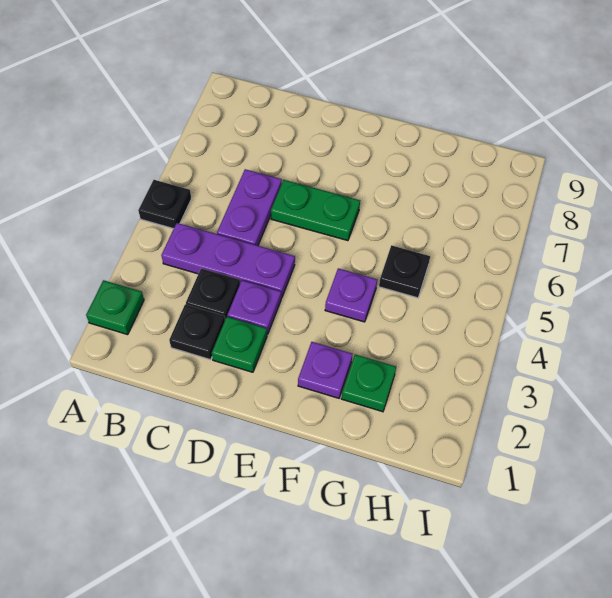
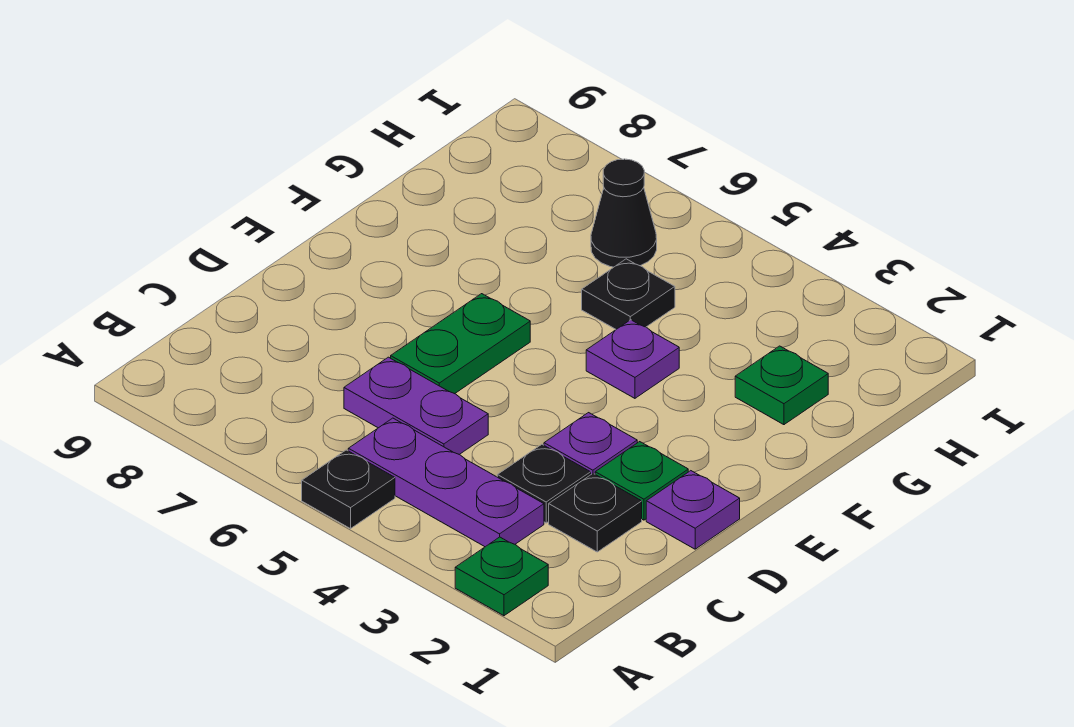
purple plate B4:D4 level 1 -> purple plate B3:B5 level 1
purple plate F2 level 1 -> purple plate D1 level 1
none -> black cone H6 level 1

